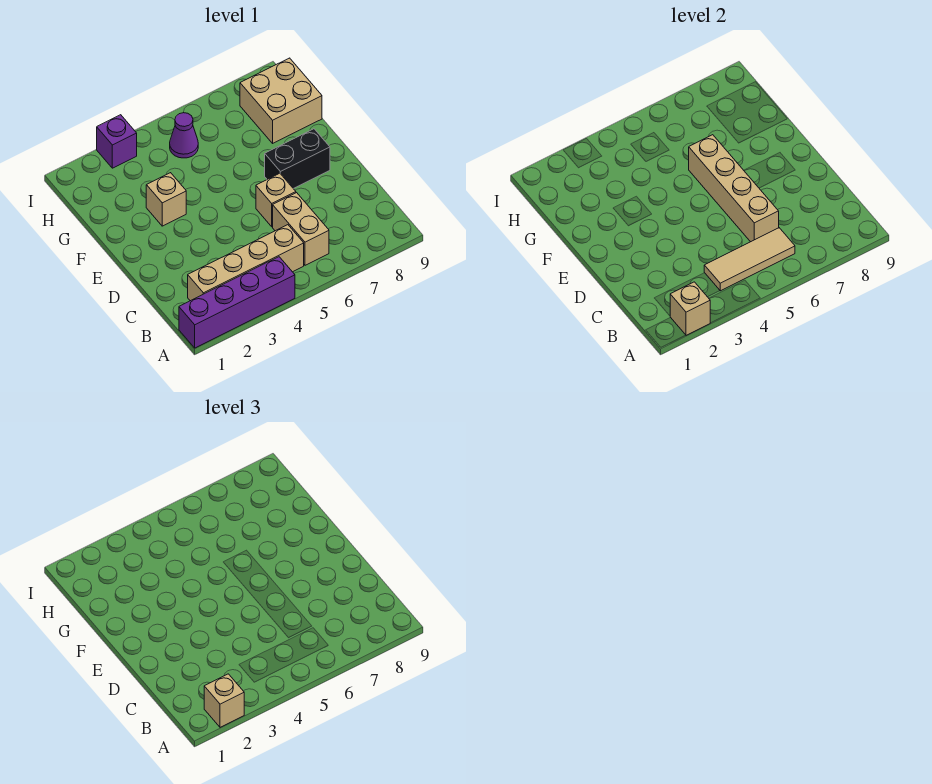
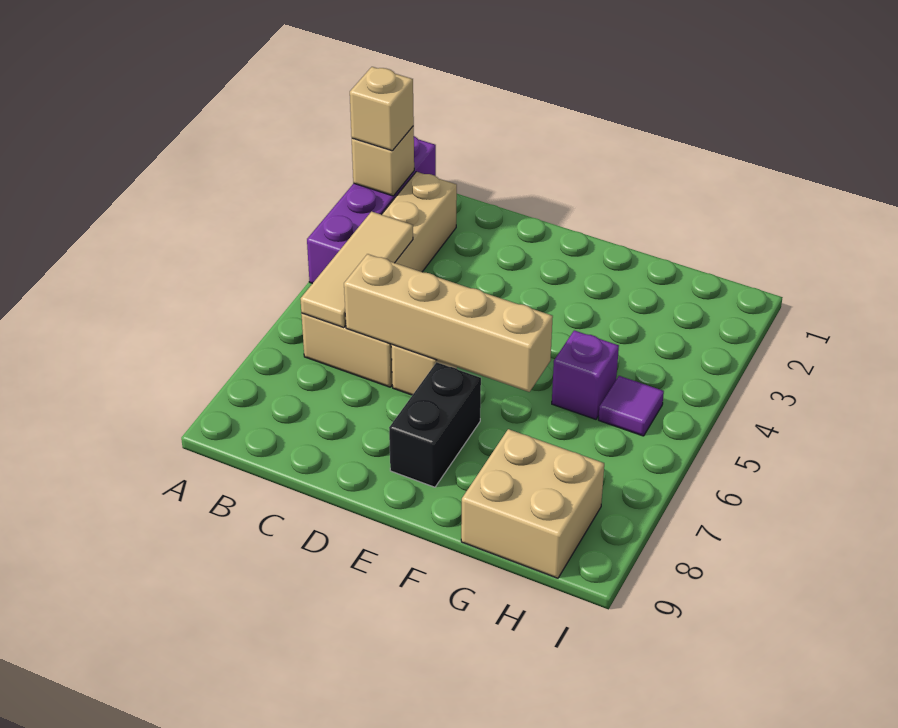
tan brick F3 level 1 -> none
purple cone H5 level 1 -> purple tile H5 level 1
purple brick I3 level 1 -> purple brick G5 level 1

